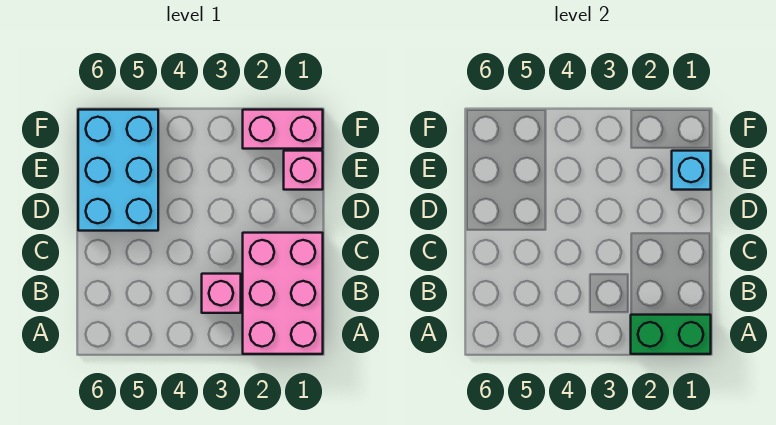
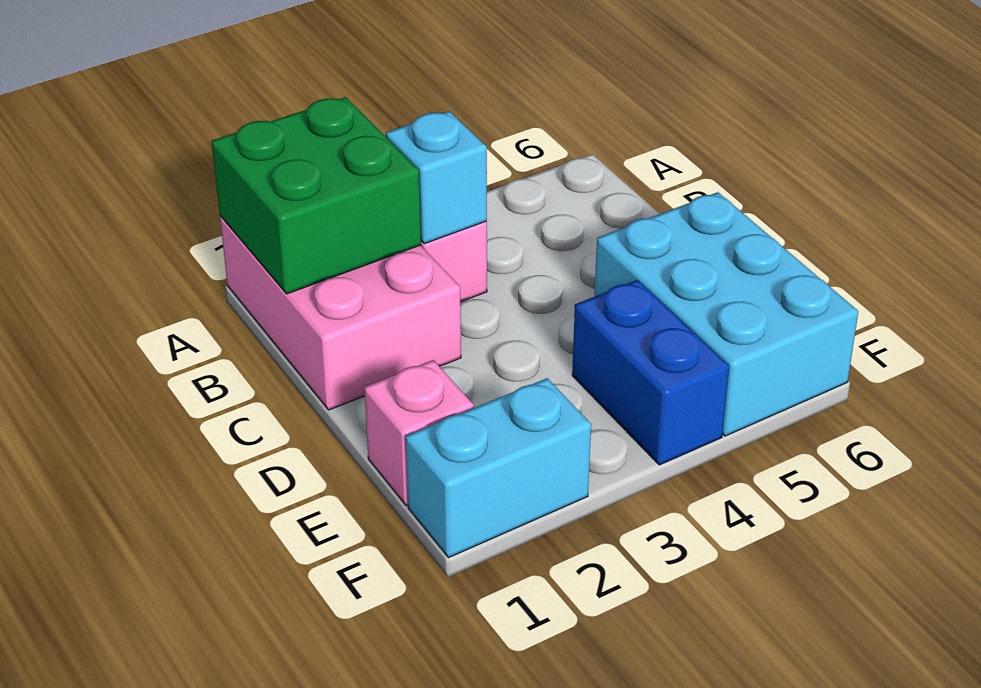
green brick A1:A2 level 2 -> green brick A1:B2 level 2
cyan brick E1 level 2 -> cyan brick B3 level 2
none -> blue brick E4:F4 level 1
pink brick F1:F2 level 1 -> cyan brick F1:F2 level 1

